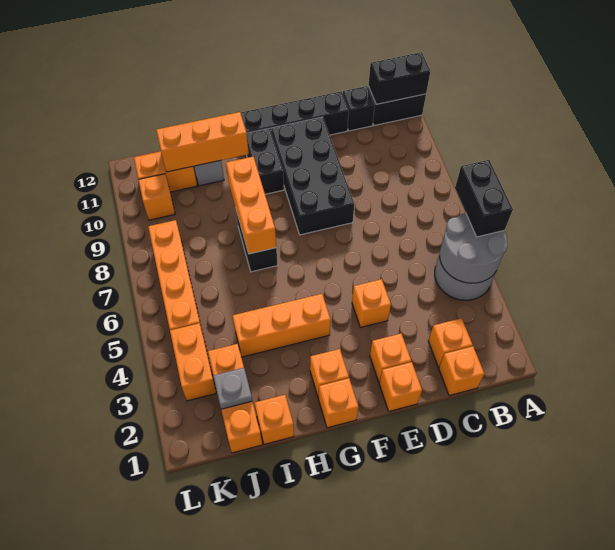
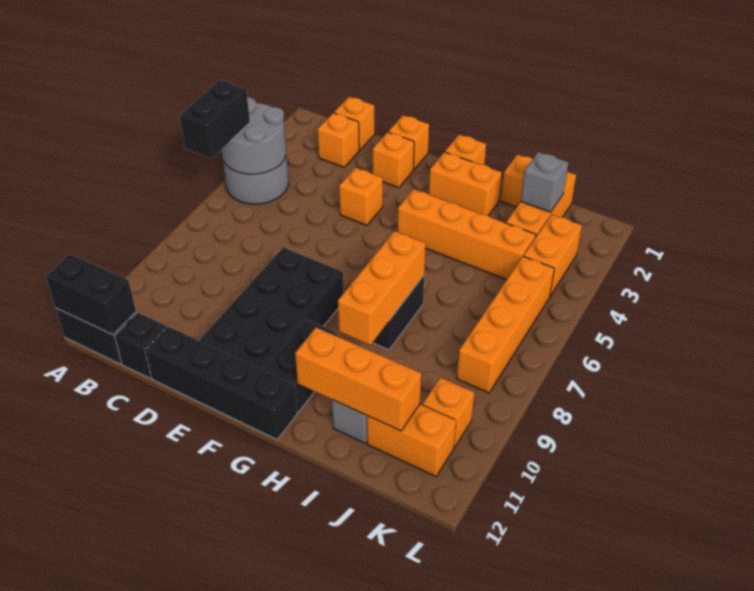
orange brick G2 level 1 -> orange brick G2:H2 level 1
orange brick G4:I4 level 1 -> orange brick G4:J4 level 1
grey plate J2 level 2 -> grey brick J2 level 2

